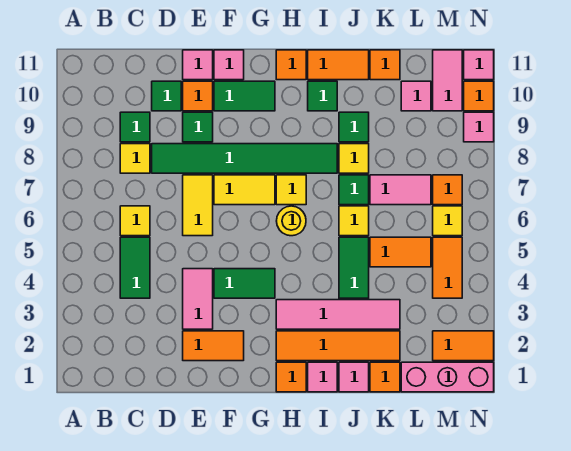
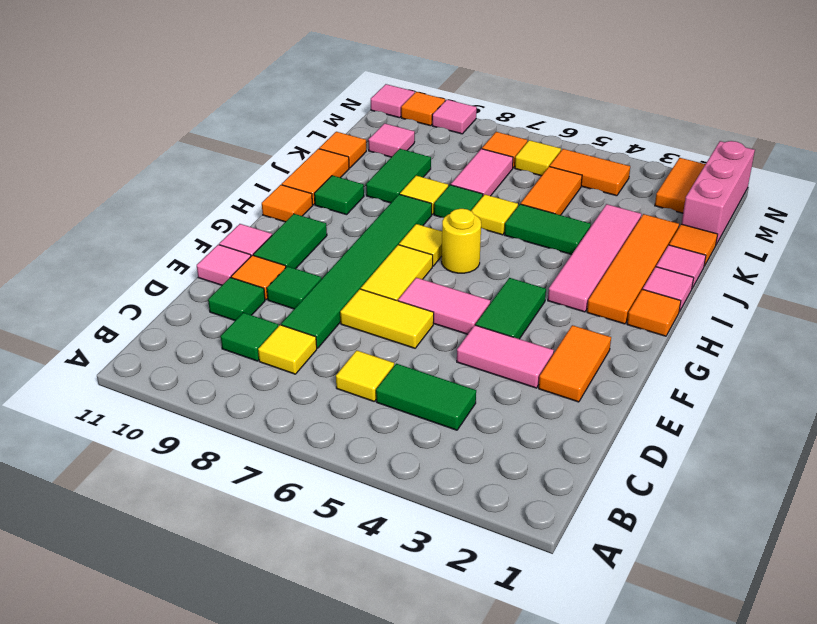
green tile J9 level 1 -> green tile J9:K9 level 1
pink tile M10:M11 level 1 -> pink tile F5:F6 level 1

